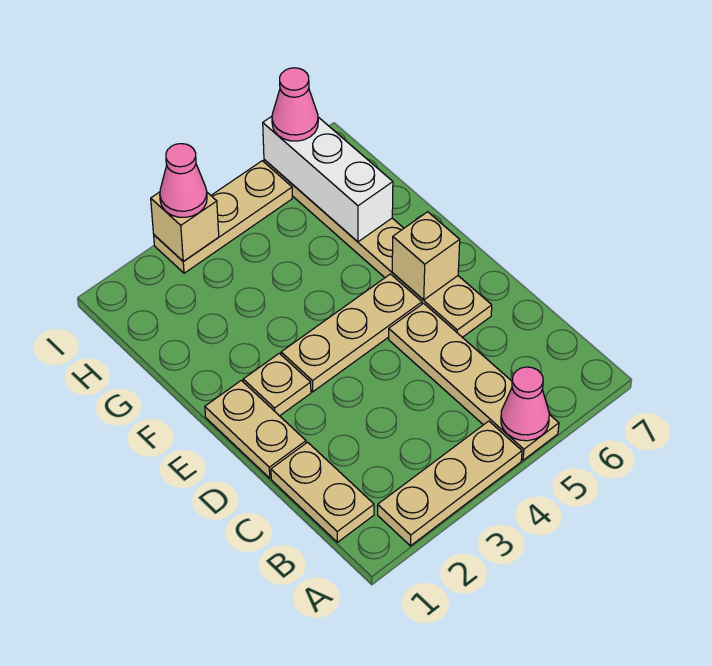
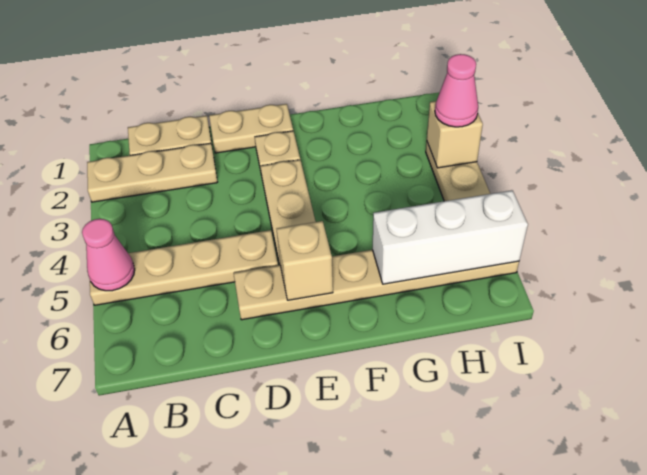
tan plate A2:A4 level 1 -> tan plate A2:C2 level 1
pink cone I6 level 3 -> none

